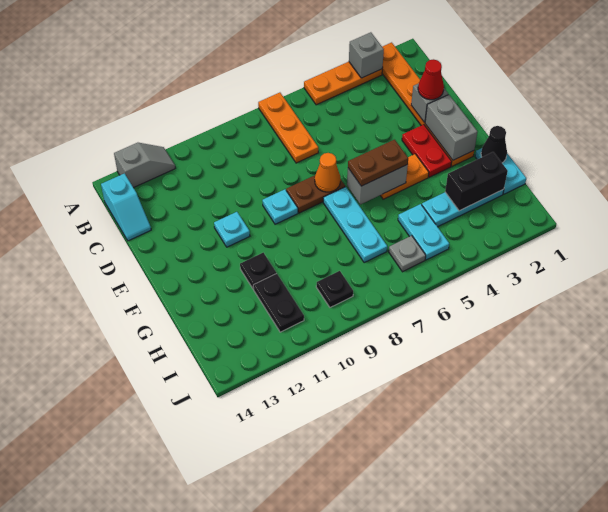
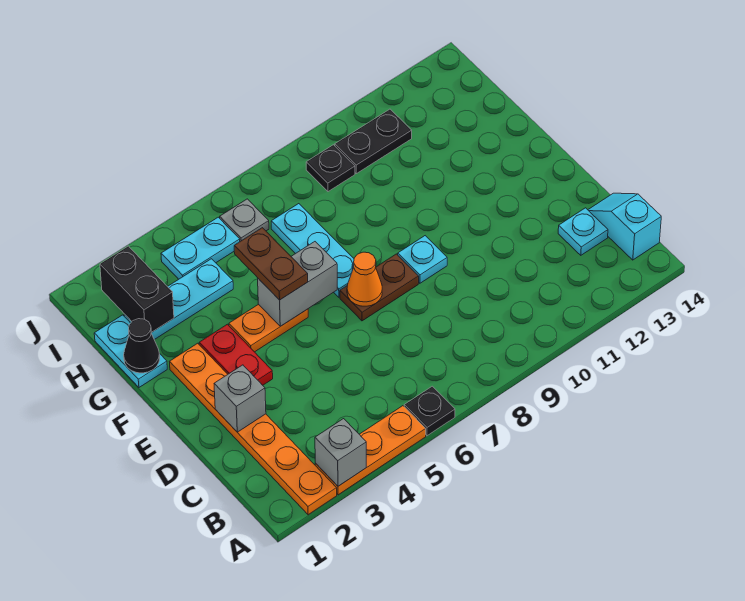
orange plate A7:C7 level 1 -> none
grey slope A12:A13 level 1 top 13 -> none
red cone D2 level 3 -> none
grey brick E2:F2 level 2 -> none
cyan plate E11 level 1 -> cyan plate C13 level 1
brown plate F5:F6 level 3 -> brown plate F5:G5 level 3
black plate G11 level 1 -> black plate A6 level 1
black brick H2:H3 level 2 -> black brick H2:I2 level 2
cyan plate H5:I5 level 1 -> cyan plate I4:I5 level 1
black plate H11:I11 level 1 -> black plate I10:I11 level 1

